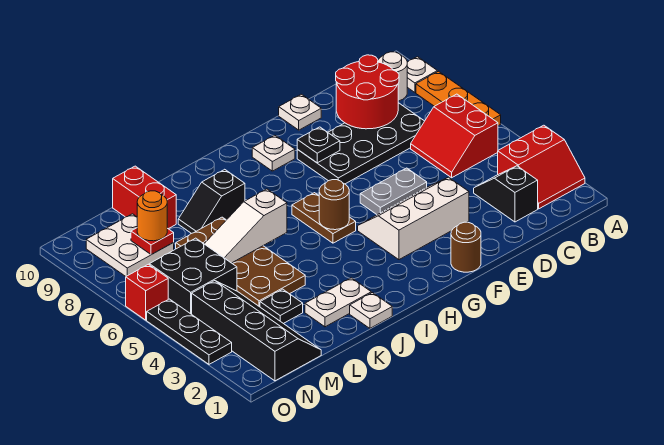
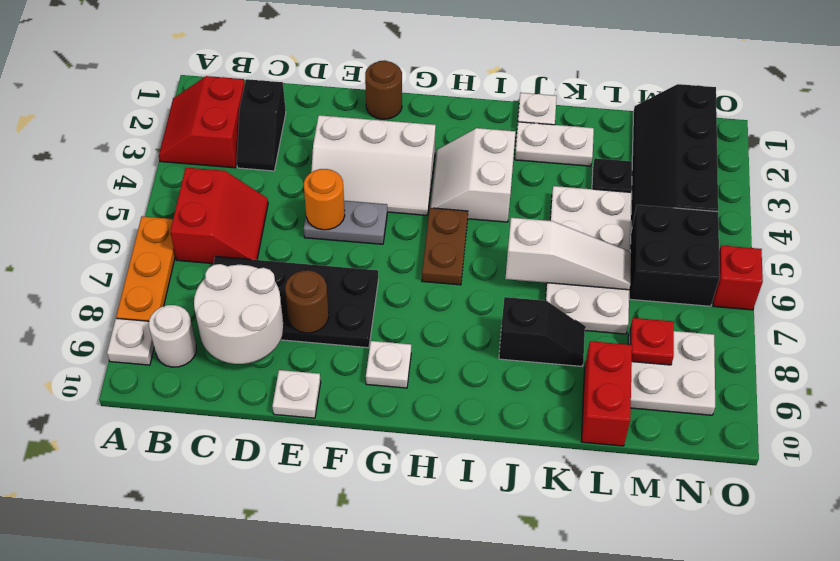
red slope A2:B3 level 1 top 3 -> red slope A2:B3 level 1 top B
red round brick C8:D9 level 2 -> white round brick C8:D9 level 2
black plate F8 level 2 -> none
none -> white slope H3:I4 level 1 top I
brown round brick H5 level 2 -> brown round brick E8 level 2
brown plate K4:L7 level 1 -> white plate K4:L7 level 1
orange round brick M8 level 3 -> orange round brick E5 level 2
black plate O3:O5 level 1 -> none

